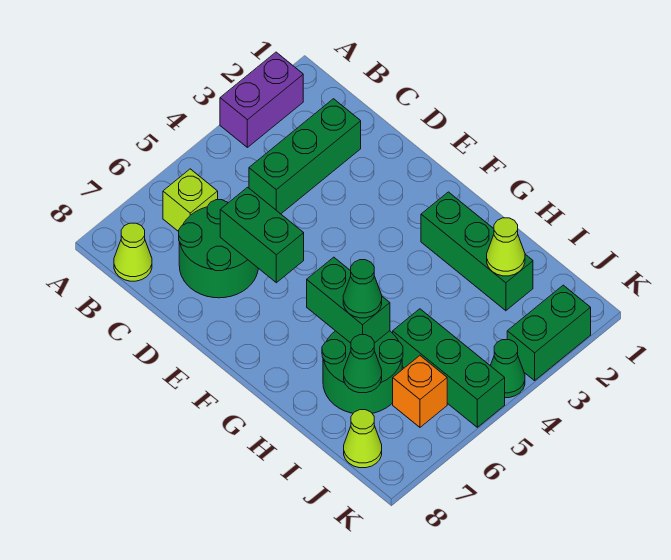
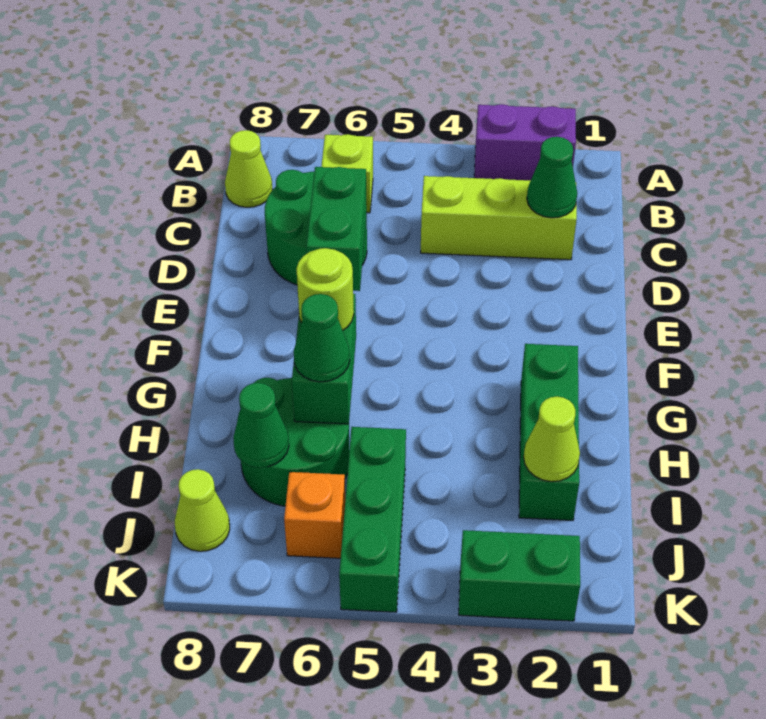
green brick C2:C4 level 1 -> lime brick C2:C4 level 1
none -> lime round brick G6 level 3
green cone K4 level 1 -> green cone C2 level 2

